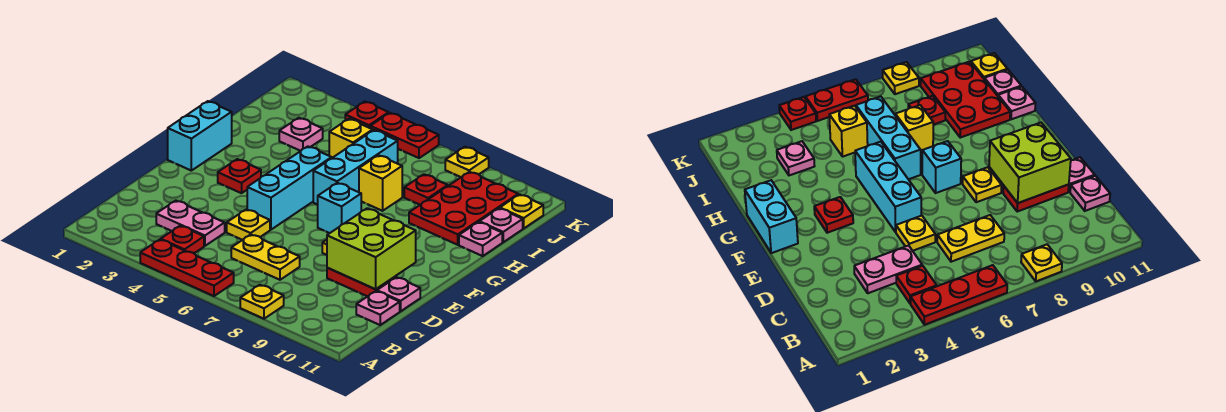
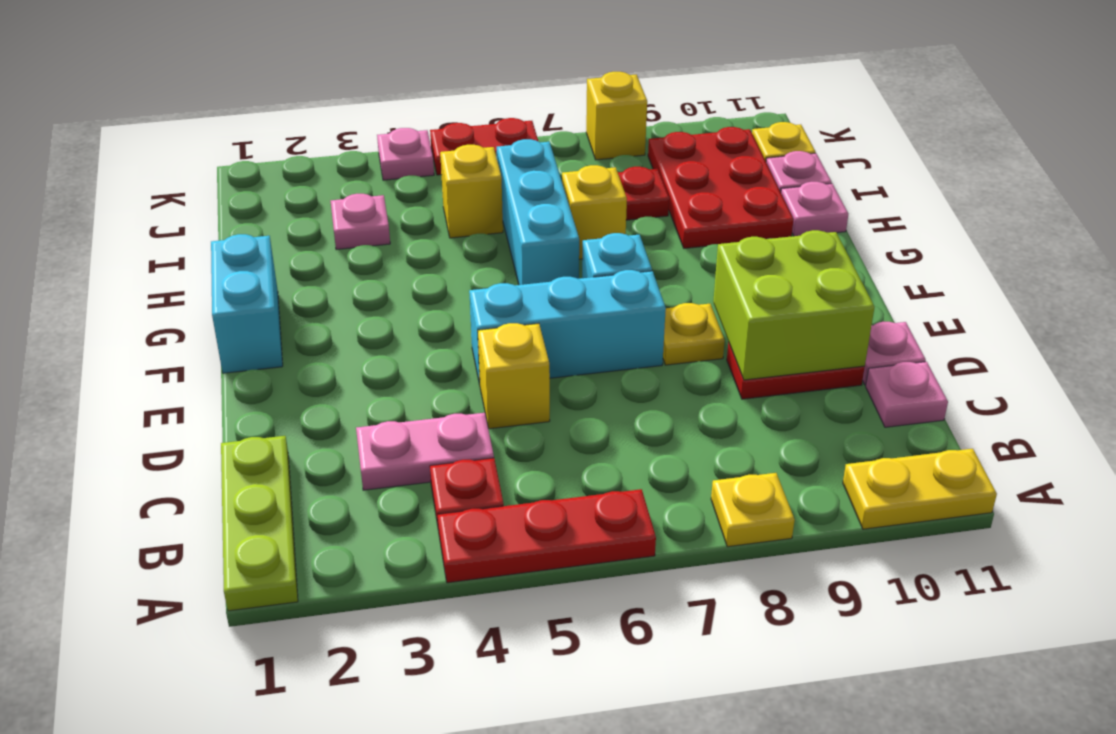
none -> lime plate A1:C1 level 1
yellow plate C6:C7 level 1 -> yellow plate A10:A11 level 1
yellow plate D5 level 1 -> yellow brick D5 level 1
cyan brick E5:G5 level 1 -> cyan brick E5:E7 level 1
red plate F3 level 1 -> none
red plate K4 level 1 -> pink plate K4 level 1
yellow plate K8 level 1 -> yellow brick K8 level 1

